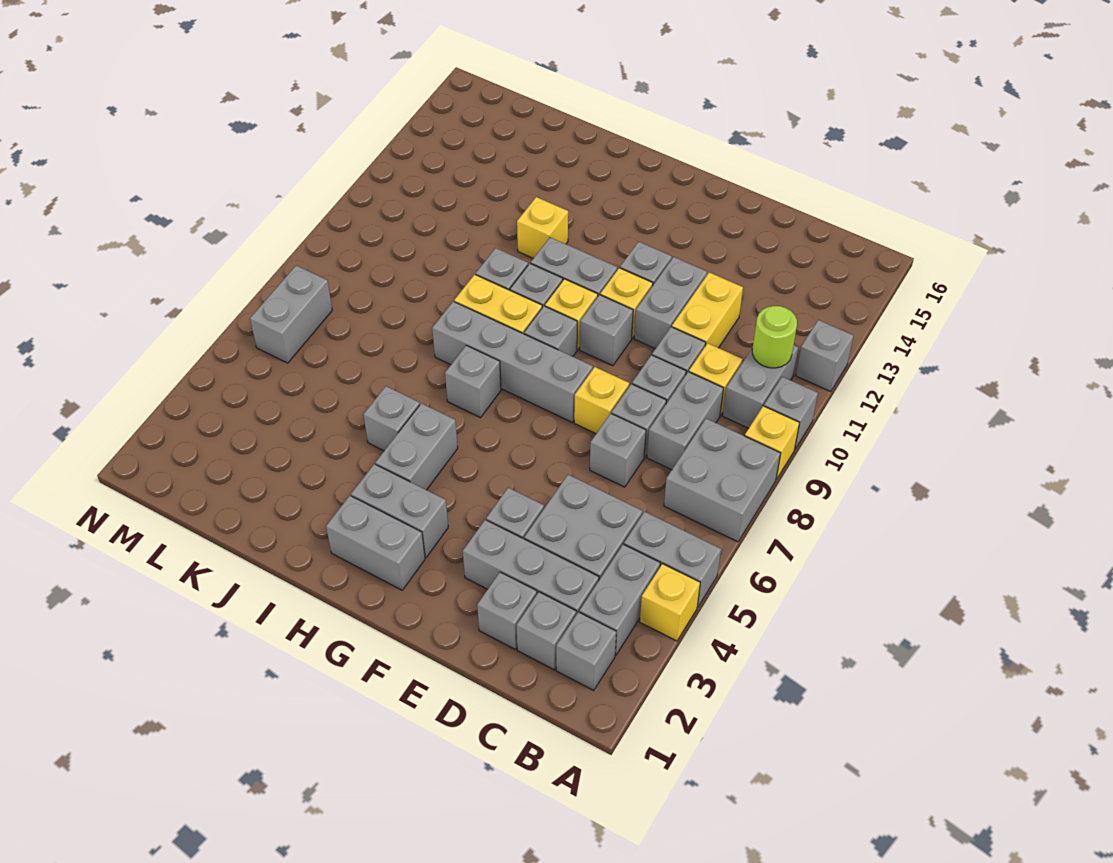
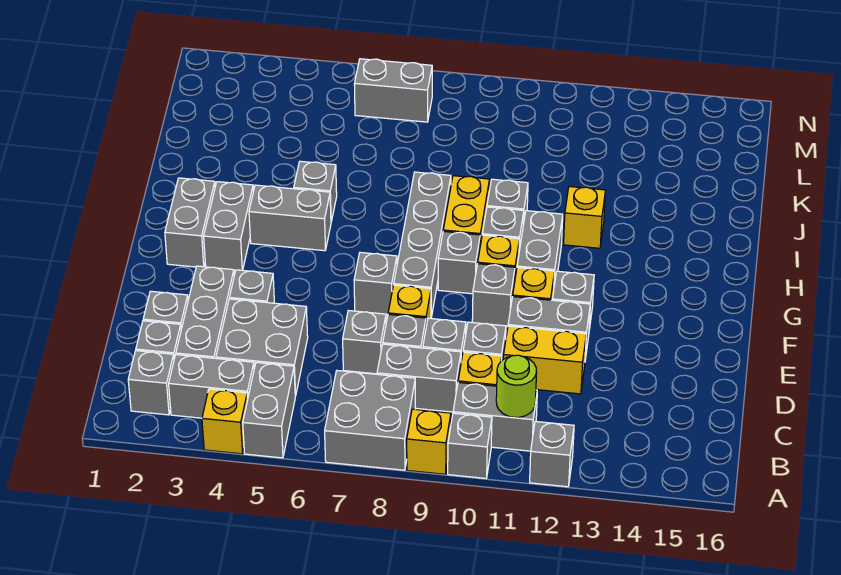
grey brick H7 level 1 -> grey brick F7 level 1

